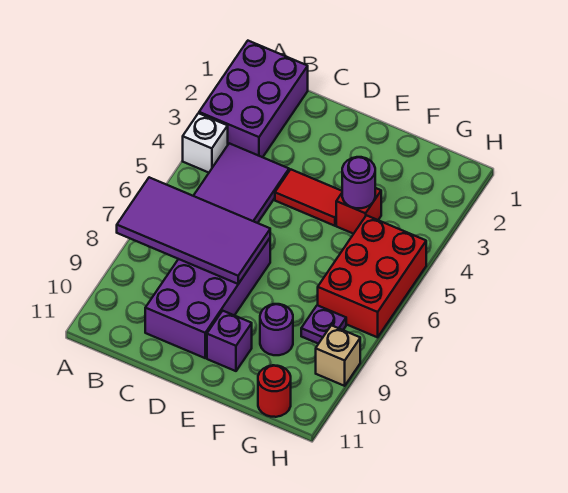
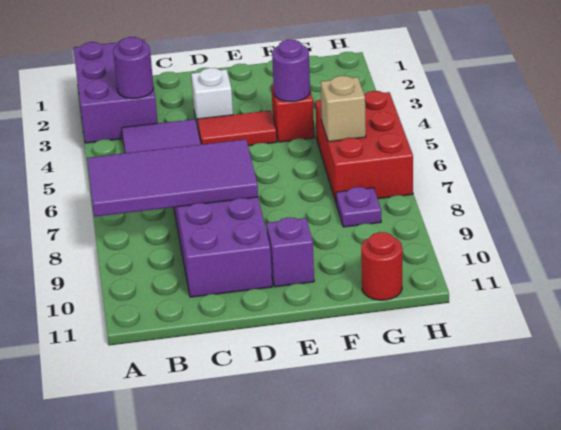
white brick A4 level 1 -> white brick D3 level 1
purple round brick F9 level 1 -> purple round brick B3 level 2
tan brick H9 level 1 -> tan brick G6 level 2

